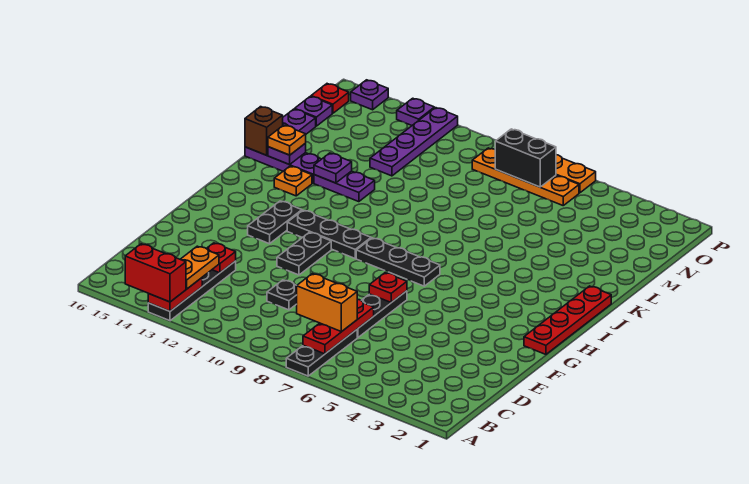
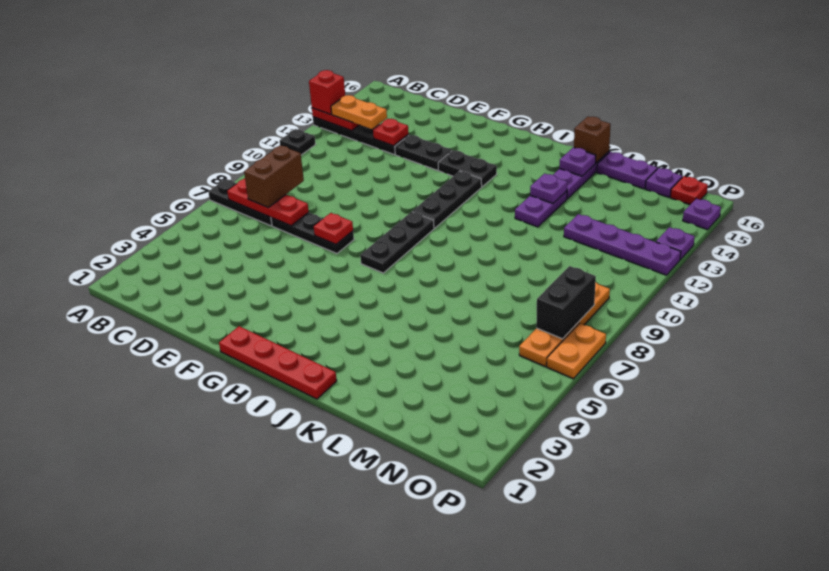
red brick A13:A14 level 3 -> red brick A13 level 3
orange brick C7:C8 level 3 -> brown brick C7:C8 level 3
black plate D10 level 1 -> black plate A11 level 1
black plate F11:G11 level 1 -> black plate E13:F13 level 1
orange plate J14 level 1 -> none
orange plate K15 level 3 -> none

